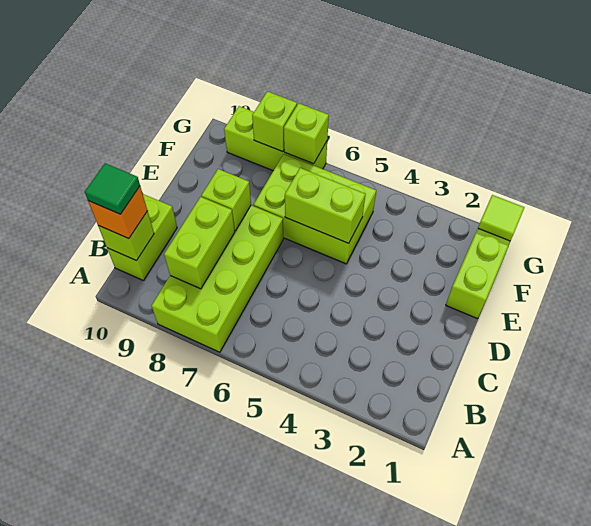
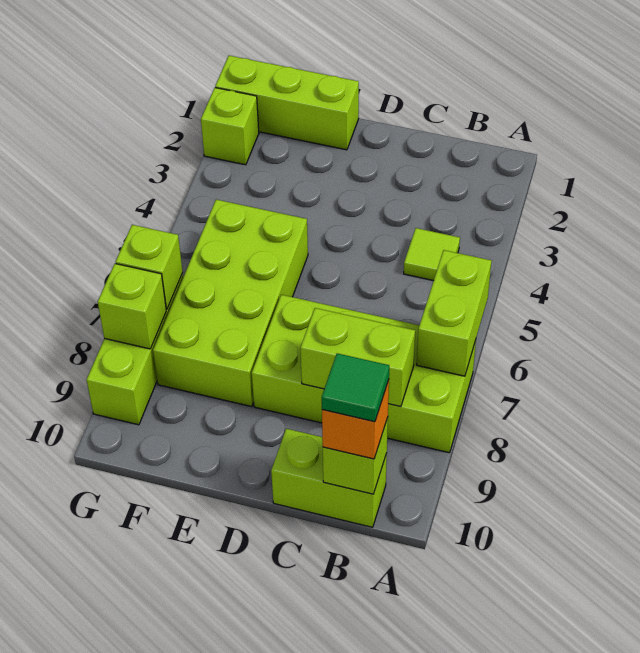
lime brick D8 level 2 -> lime brick G2 level 1
lime brick E5:F7 level 1 -> lime brick E5:F8 level 1
lime brick E5:E6 level 2 -> lime brick A6:A7 level 2
lime tile G1 level 2 -> lime tile B4 level 1

